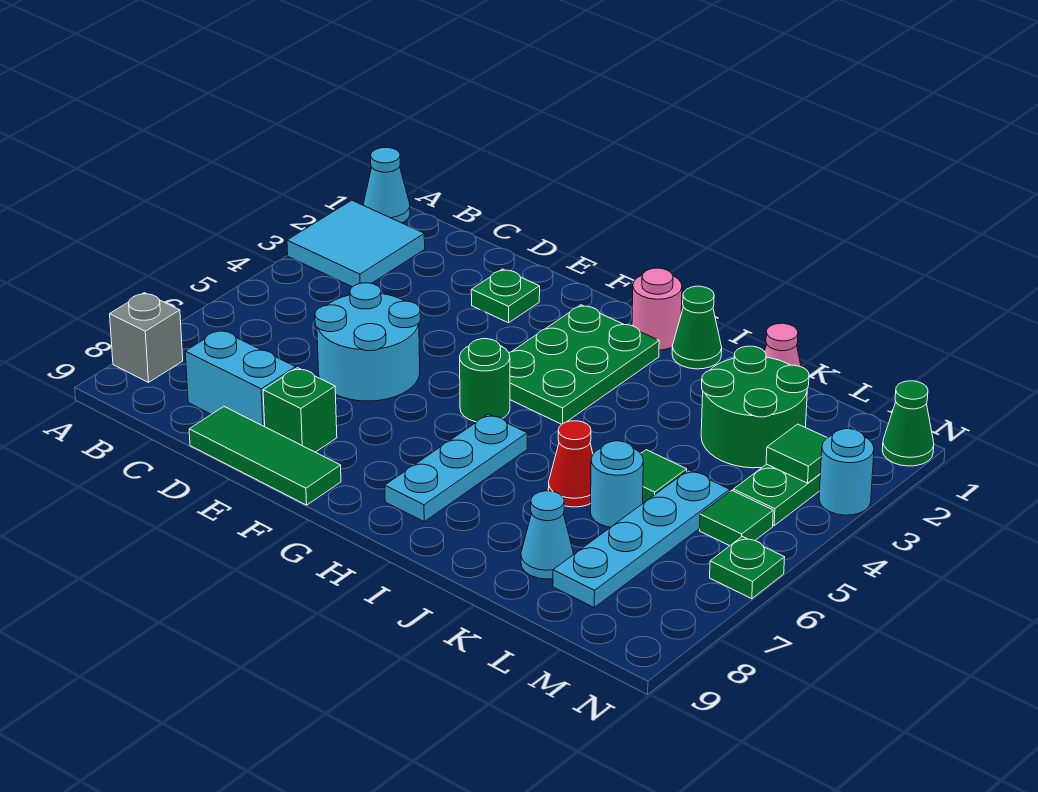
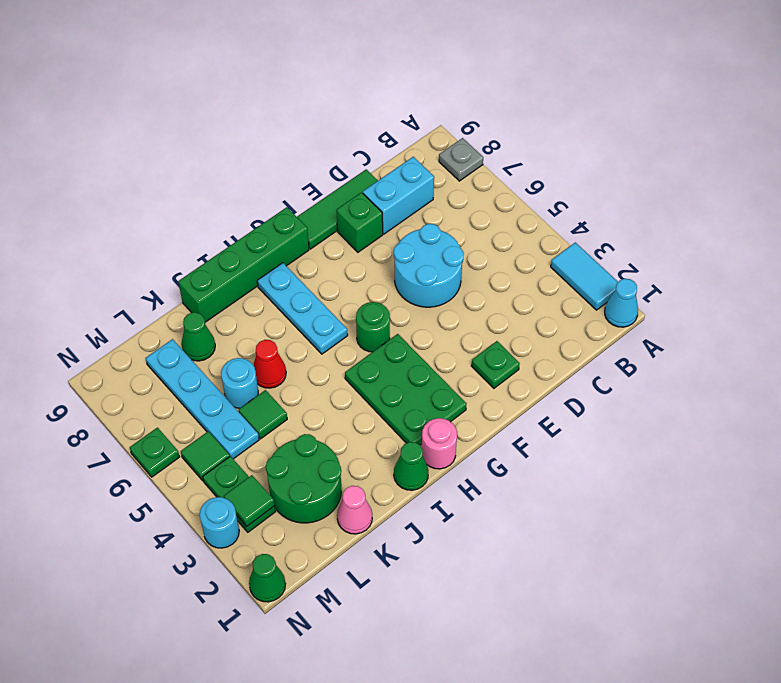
cyan tile A2:B3 level 1 -> cyan tile A2:A3 level 1
grey brick A8 level 1 -> grey plate A8 level 1
none -> green brick G9:J9 level 1
cyan cone K8 level 1 -> green cone K8 level 1

